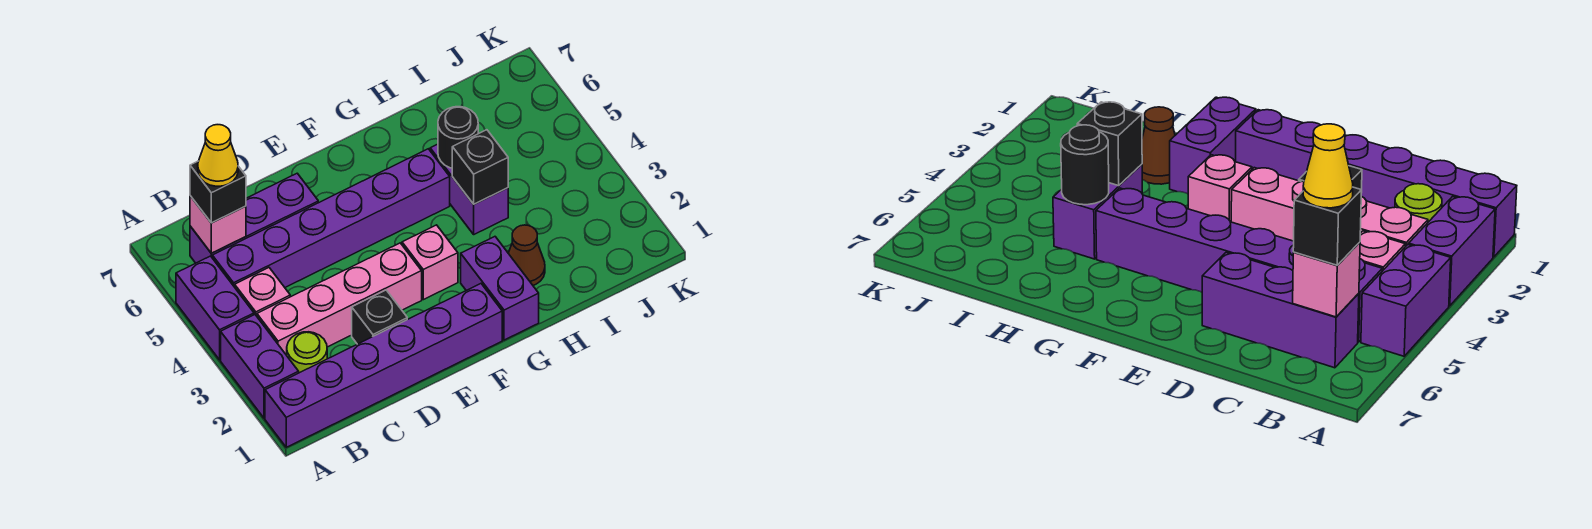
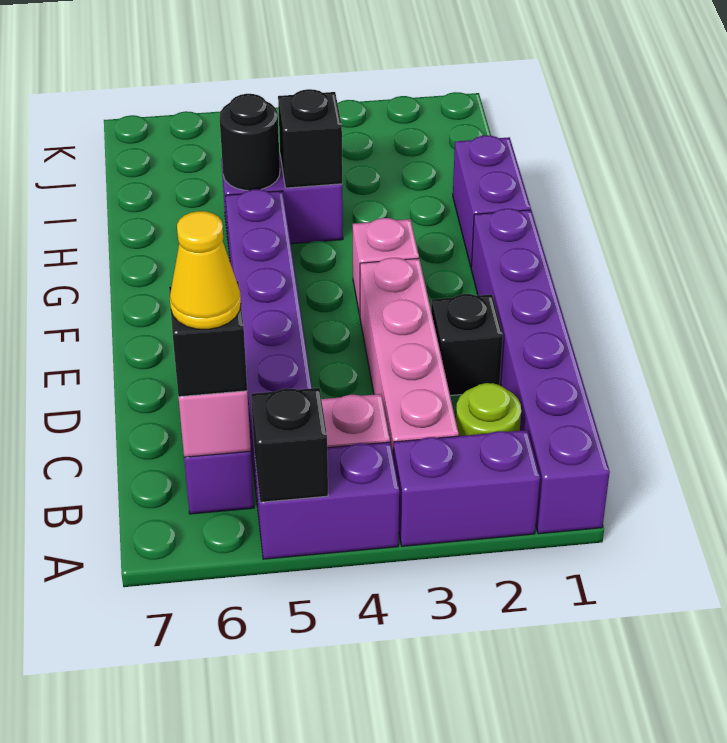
none -> black brick A5 level 2
purple brick G1:G2 level 1 -> purple brick G1:H1 level 1
brown cone H2 level 1 -> none

